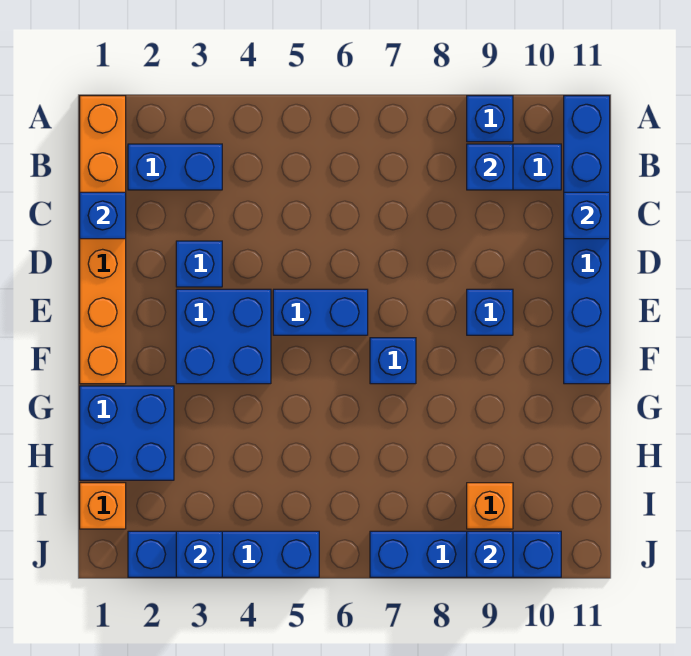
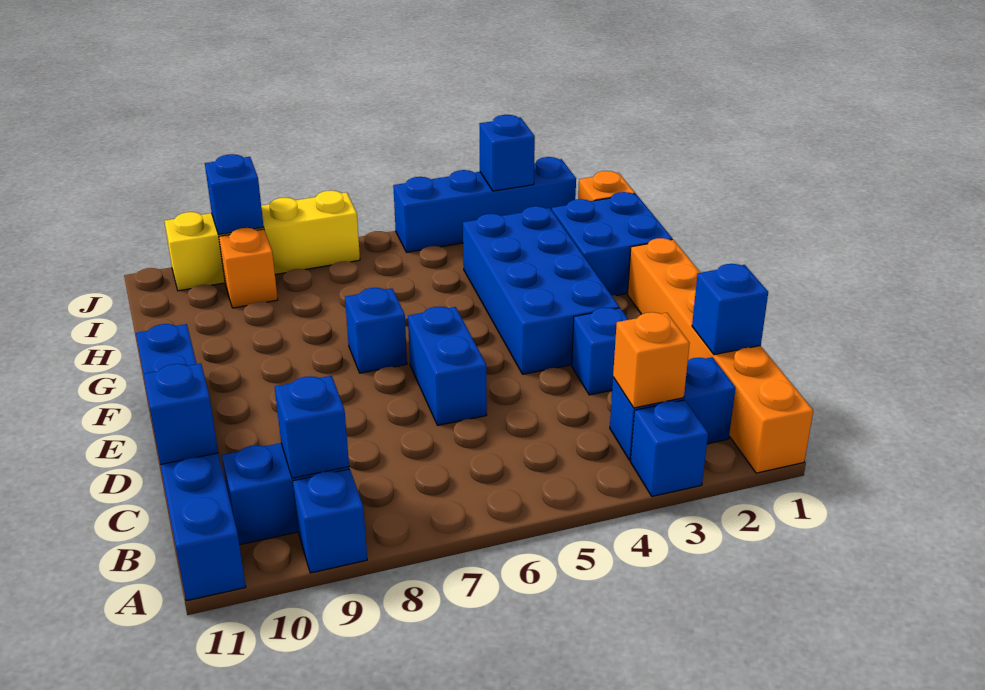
none -> orange brick B3 level 2
blue brick E3:F4 level 1 -> blue brick E3:H4 level 1
blue brick E5:E6 level 1 -> blue brick D6:E6 level 1
blue brick E9 level 1 -> blue brick A3 level 1
blue brick J7:J10 level 1 -> yellow brick J7:J10 level 1

